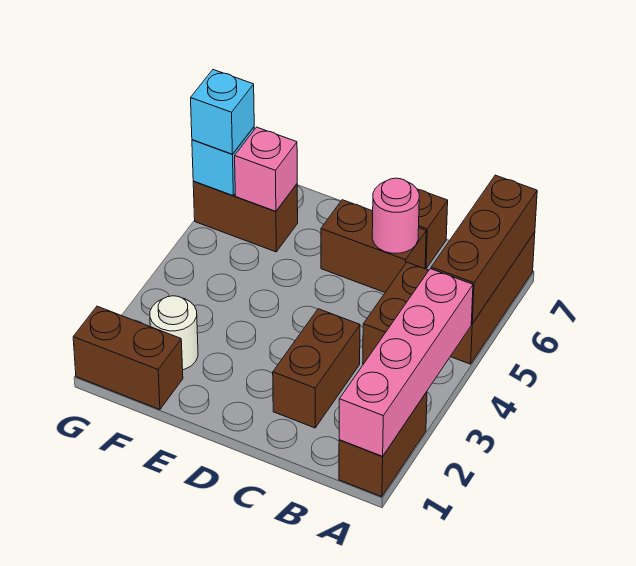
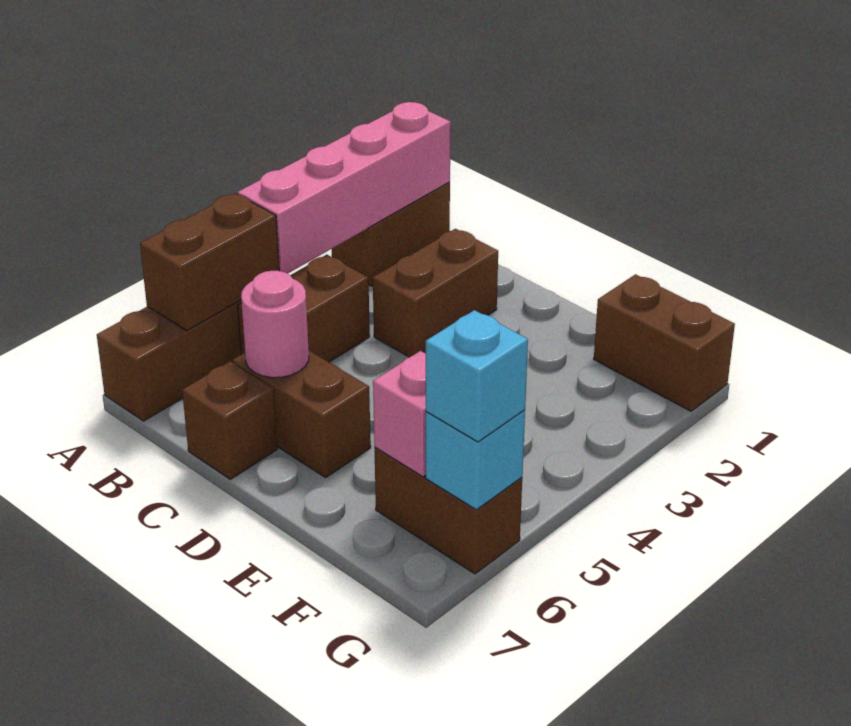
brown brick A5:A7 level 2 -> brown brick A5:A6 level 2
white round brick F2 level 1 -> none

